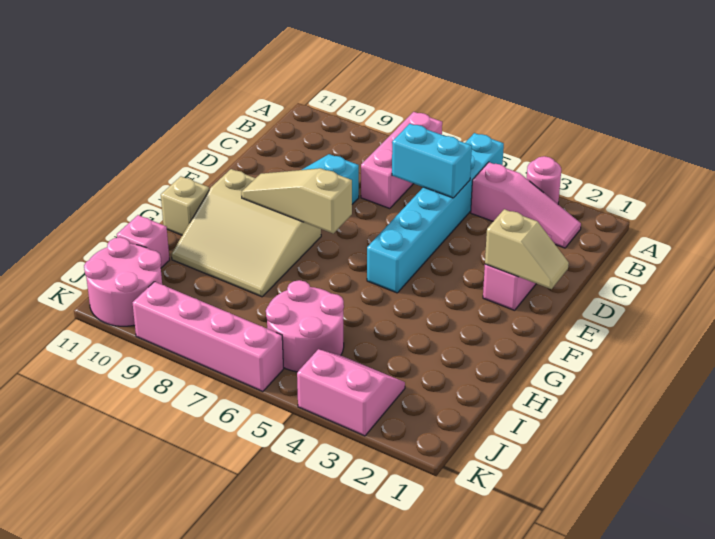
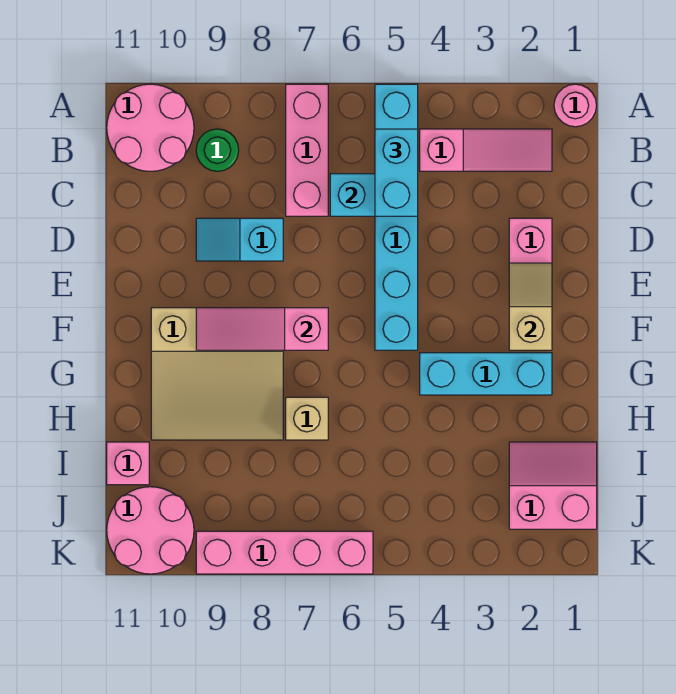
pink round brick A3 level 1 -> pink round brick A1 level 1
none -> cyan brick B5:C5 level 3
none -> green round brick B9 level 1
tan slope E1:E2 level 2 top 2 -> tan slope E2:F2 level 2 top F
tan slope F7:F9 level 2 top 7 -> pink slope F7:F9 level 2 top 7
none -> cyan brick G2:G4 level 1
tan brick G11 level 1 -> tan brick H7 level 1
pink round brick I5:J6 level 1 -> pink round brick A10:B11 level 1
pink slope J3:K4 level 1 top K -> pink slope I1:J2 level 1 top J

